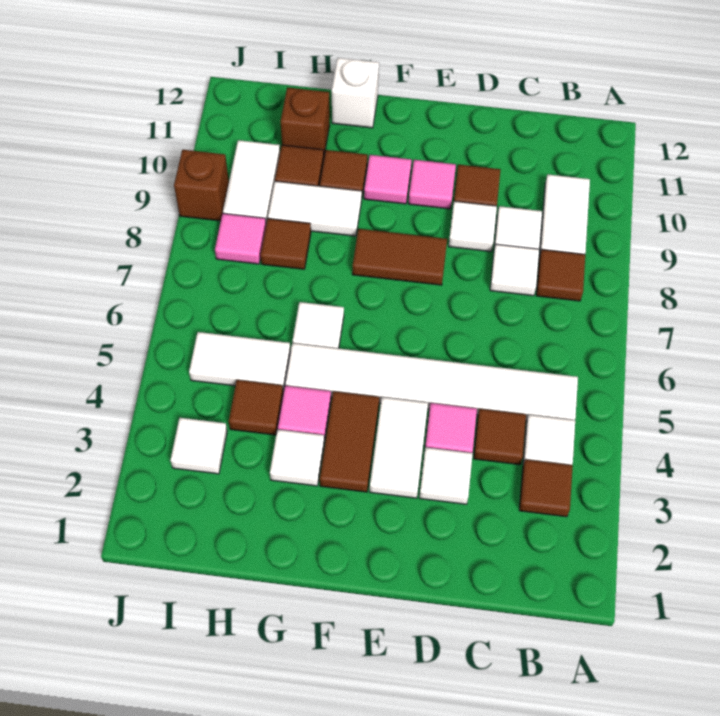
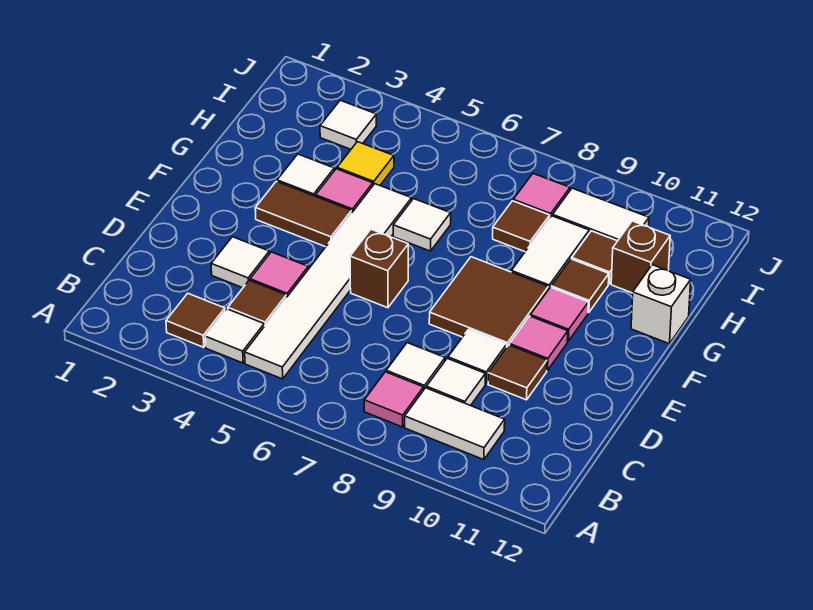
brown tile B8 level 1 -> pink tile B8 level 1
white tile E3:E4 level 1 -> none
brown tile E8:F8 level 1 -> brown tile E8:F9 level 1
brown tile H4 level 1 -> yellow tile H4 level 1
white tile H5:I5 level 1 -> none
brown brick J9 level 1 -> brown brick E6 level 1

